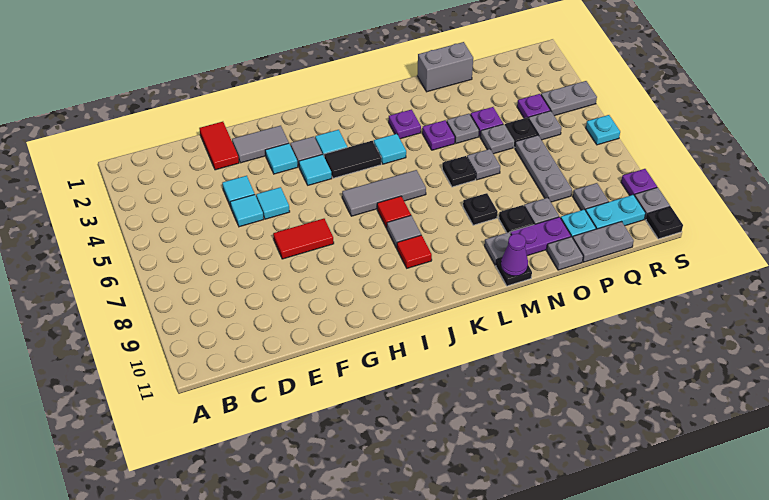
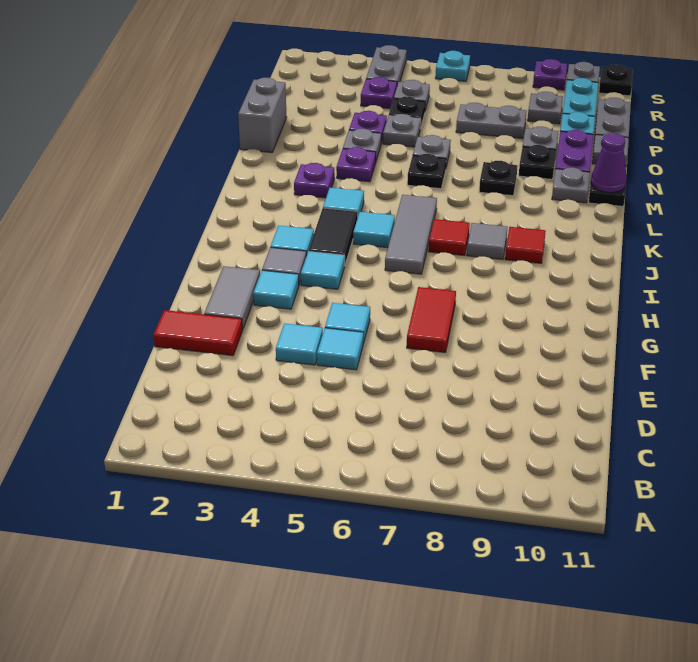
none -> cyan tile J5 level 1
grey plate P6:P8 level 1 -> grey plate P7:P8 level 1

